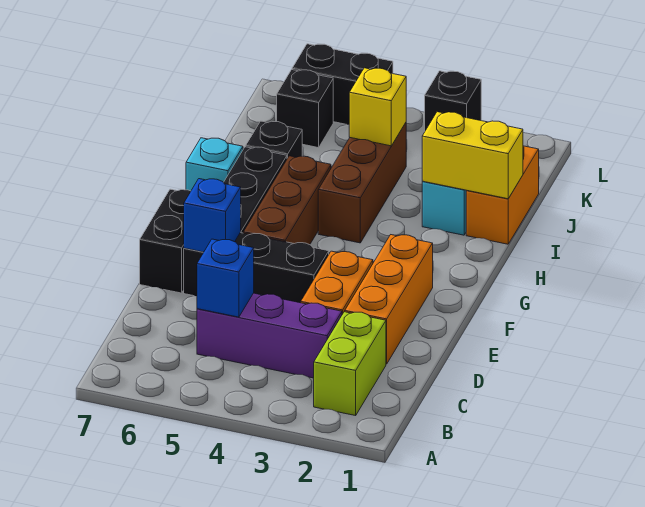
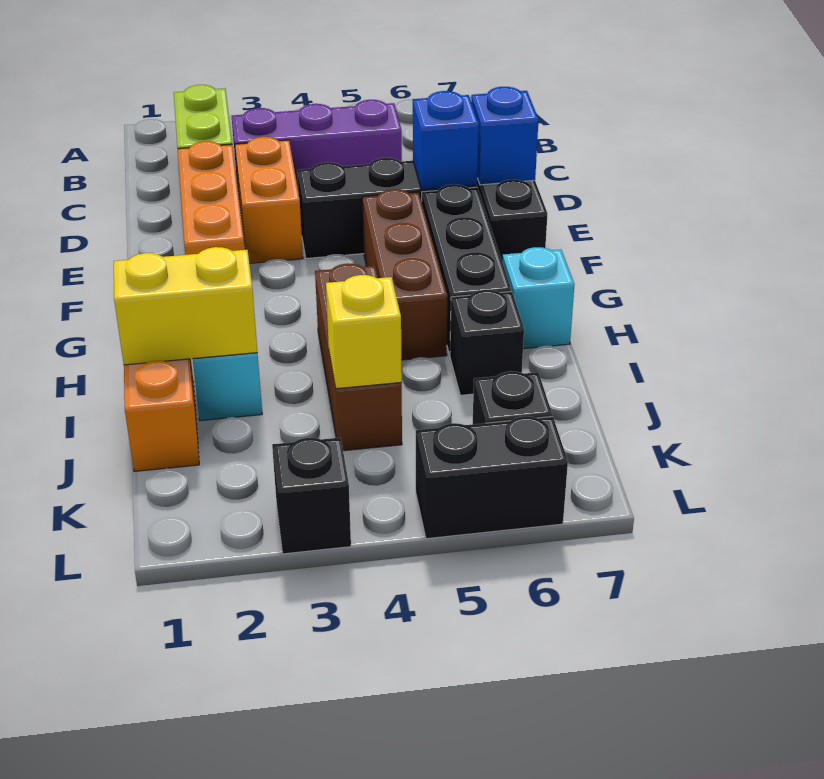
blue brick C5 level 2 -> blue brick E7 level 2

